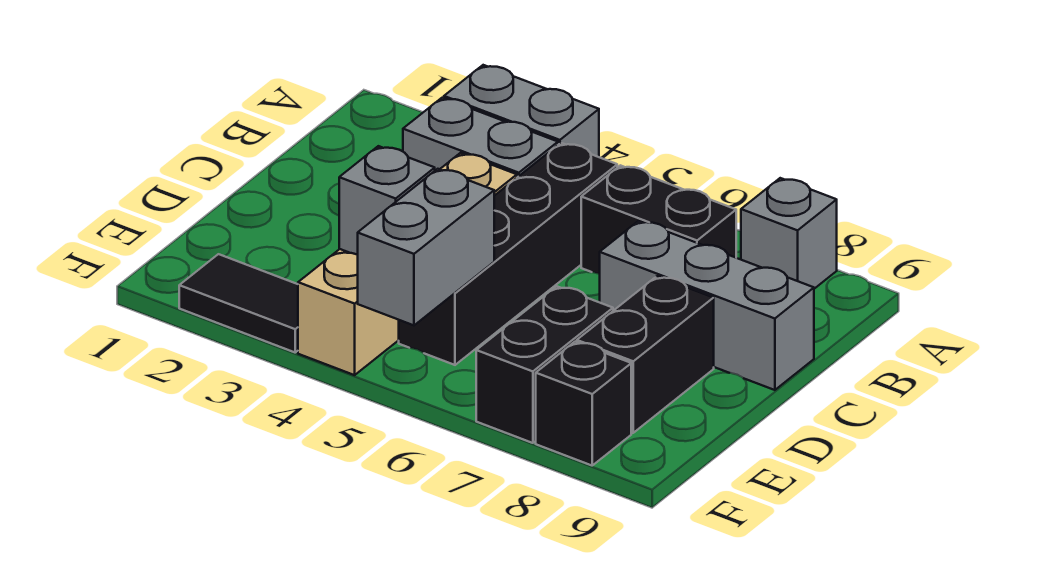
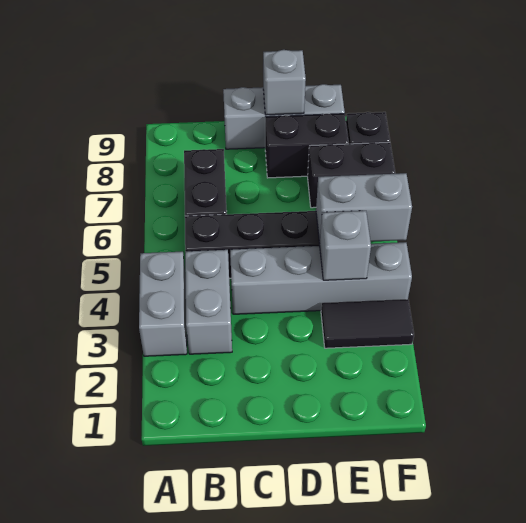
grey brick A8 level 1 -> grey brick D9 level 2
tan brick C4:F4 level 1 -> grey brick C4:F4 level 1
grey brick C7:C9 level 1 -> grey brick C9:E9 level 1
black tile F2:F3 level 1 -> black tile E3:F3 level 1

